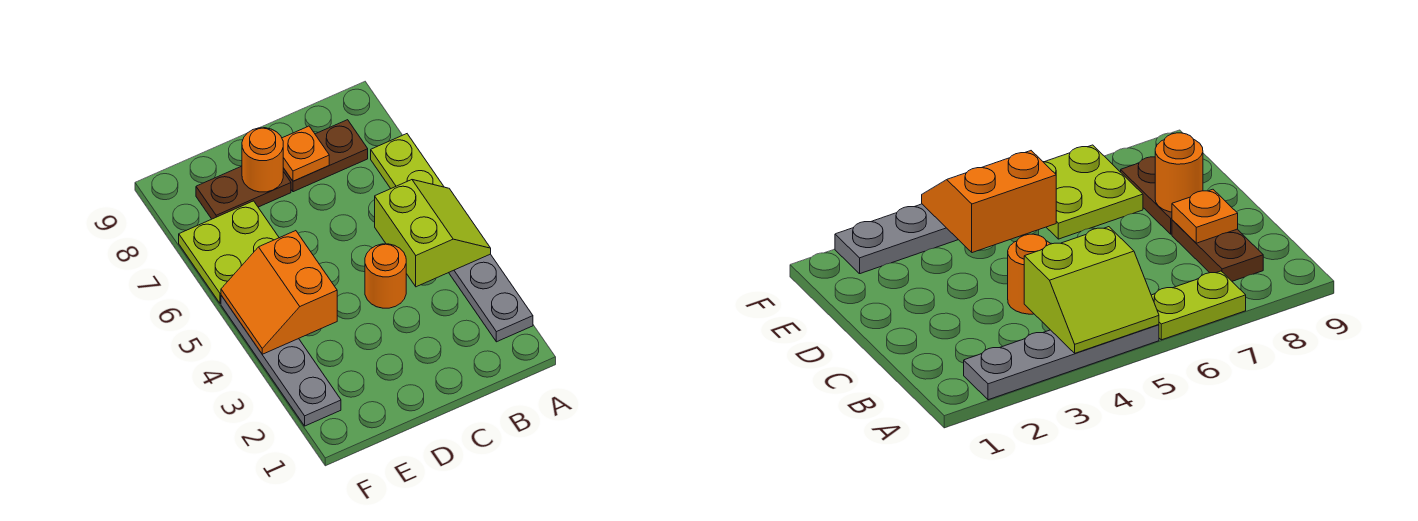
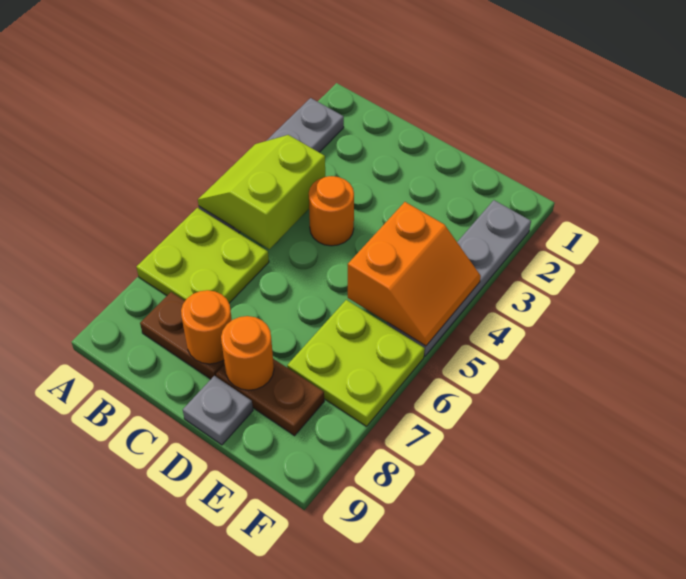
lime plate A6:A7 level 1 -> lime plate A6:B7 level 1
orange plate C8 level 2 -> orange round brick C8 level 2
none -> grey plate D9 level 1

